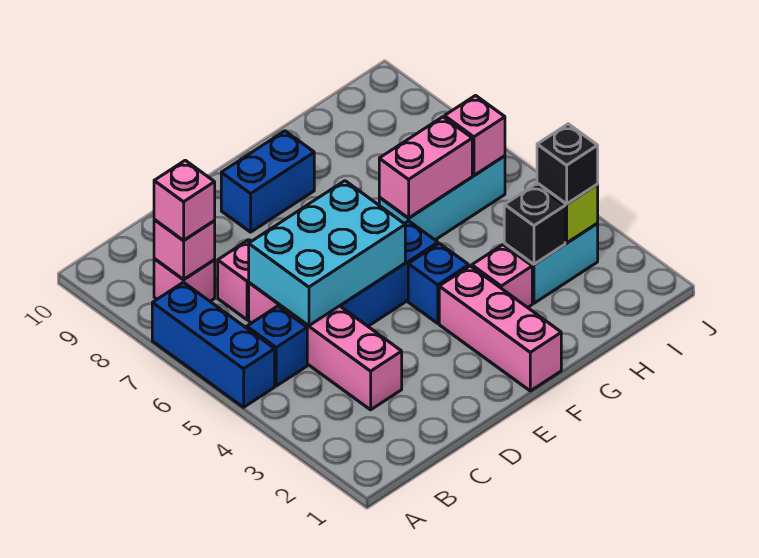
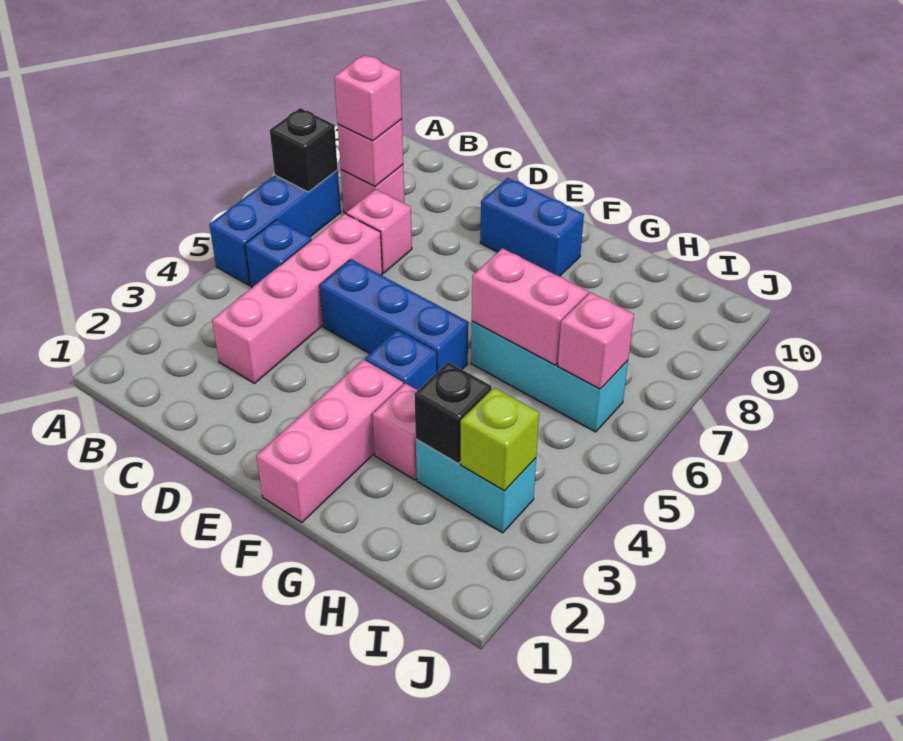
cyan brick C5:E6 level 2 -> none
black brick I3 level 3 -> black brick A7 level 2

